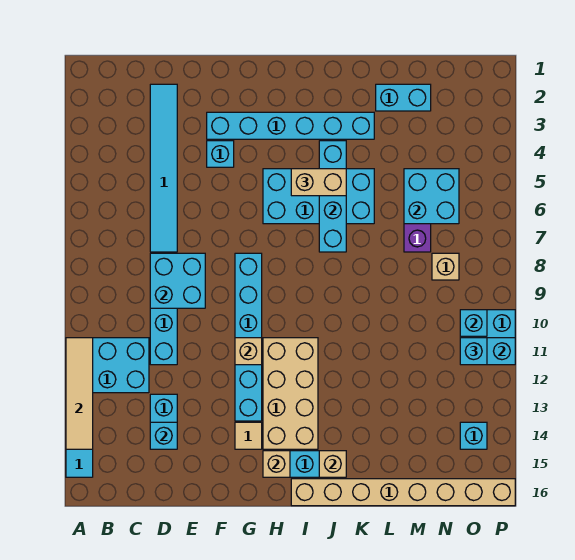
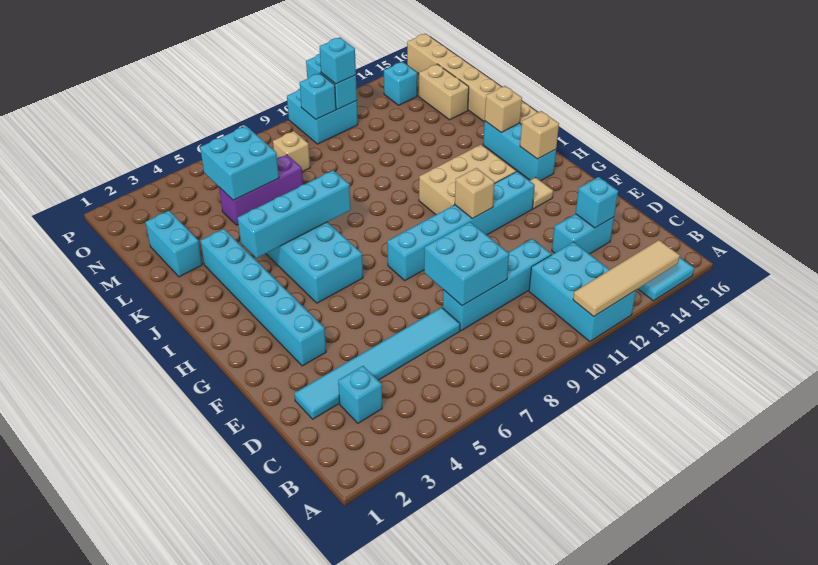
cyan brick F4 level 1 -> cyan brick C3 level 1
tan brick H11:I14 level 1 -> tan brick H11:I13 level 1
tan brick I5:J5 level 3 -> tan brick M15:N15 level 1

